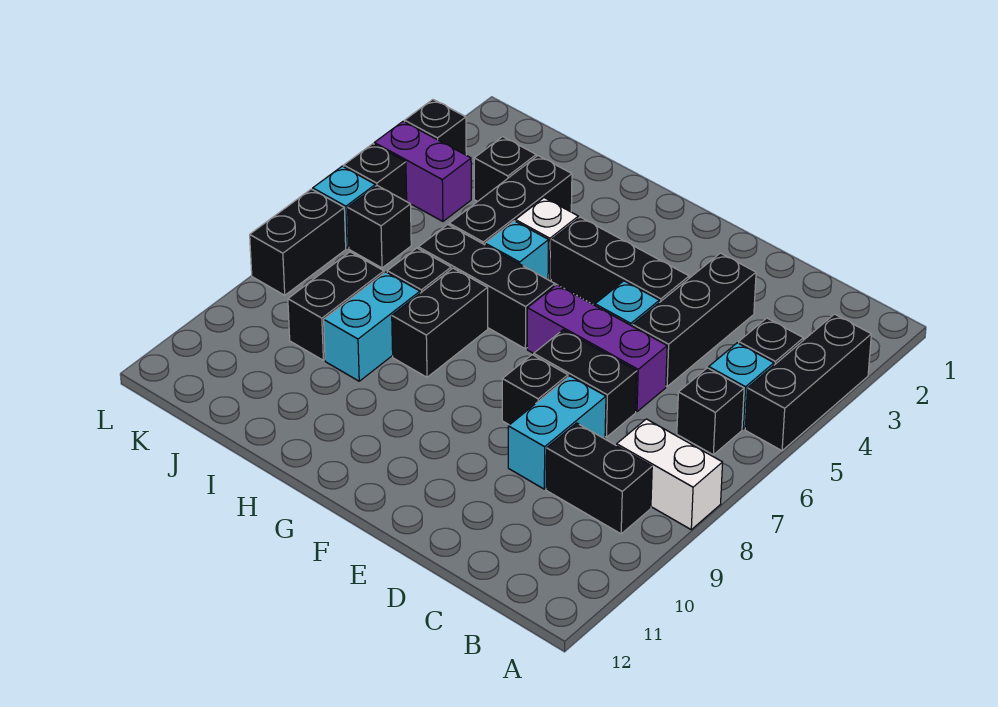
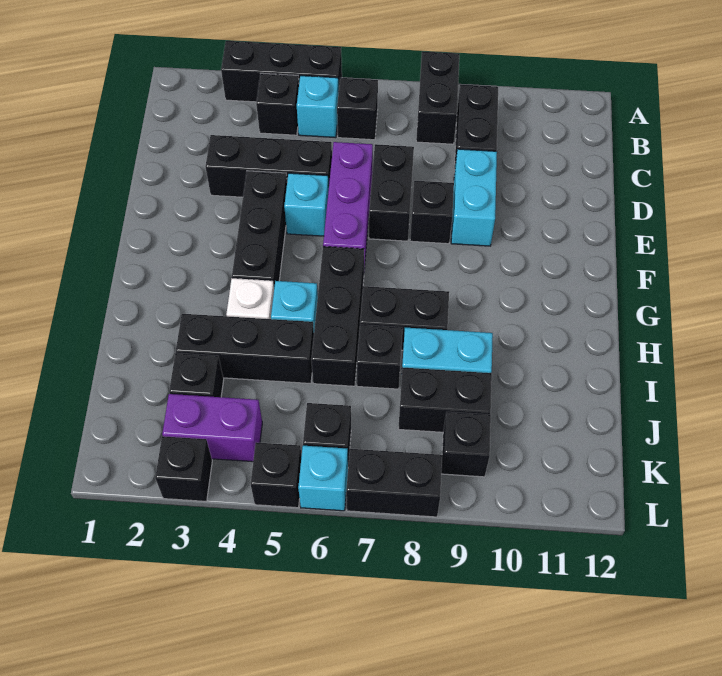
white brick A8:B8 level 1 -> black brick A8:B8 level 1
cyan brick D8:D9 level 1 -> cyan brick D9:E9 level 1
purple brick K4:L4 level 1 -> purple brick K3:K4 level 1
none -> black brick K9 level 1

